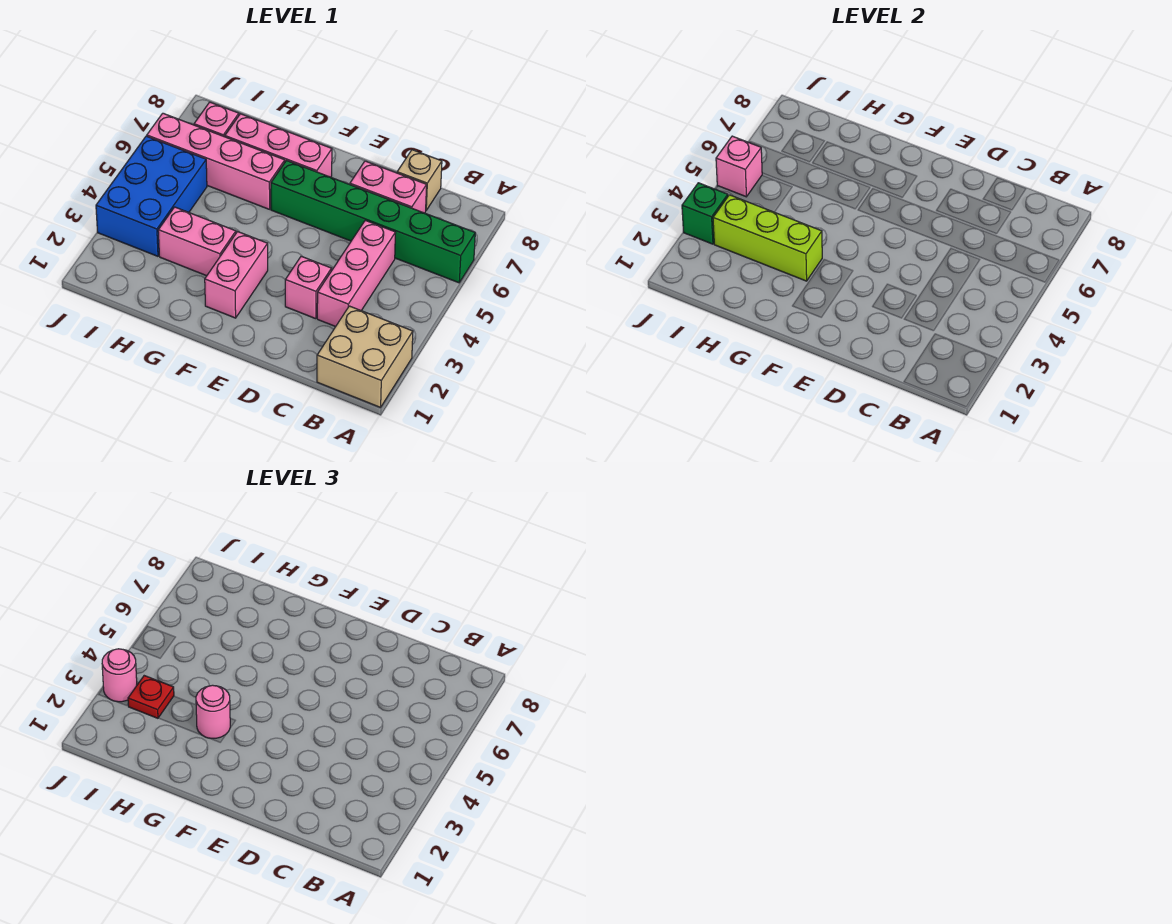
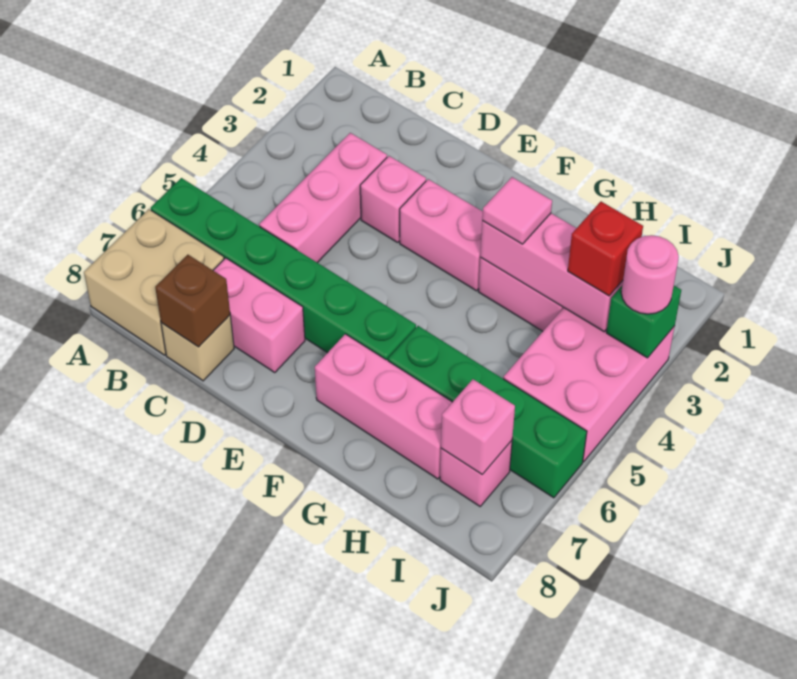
tan brick A1:B2 level 1 -> tan brick A7:B8 level 1
none -> brown brick C8 level 2
pink brick F2:F3 level 1 -> pink brick E3:F3 level 1
lime brick G3:I3 level 2 -> pink brick G3:I3 level 2
pink round brick G3 level 3 -> pink tile G3 level 3
pink brick G6:J6 level 1 -> green brick G6:J6 level 1
blue brick I3:J5 level 1 -> pink brick I3:J5 level 1
red plate I3 level 3 -> red brick I3 level 3
pink brick J5 level 2 -> pink brick I7 level 2

